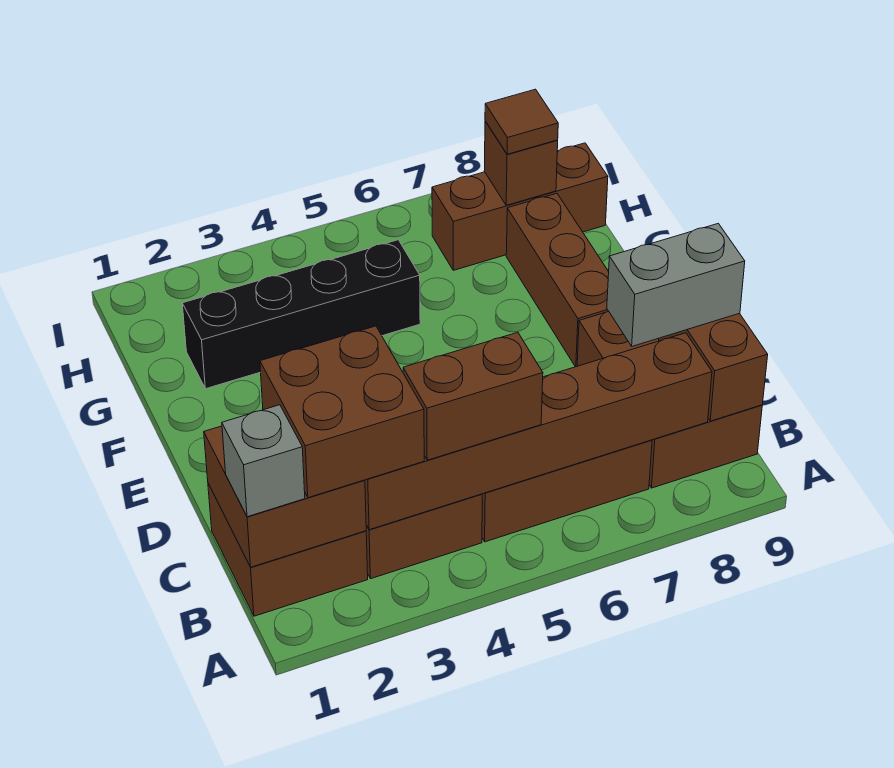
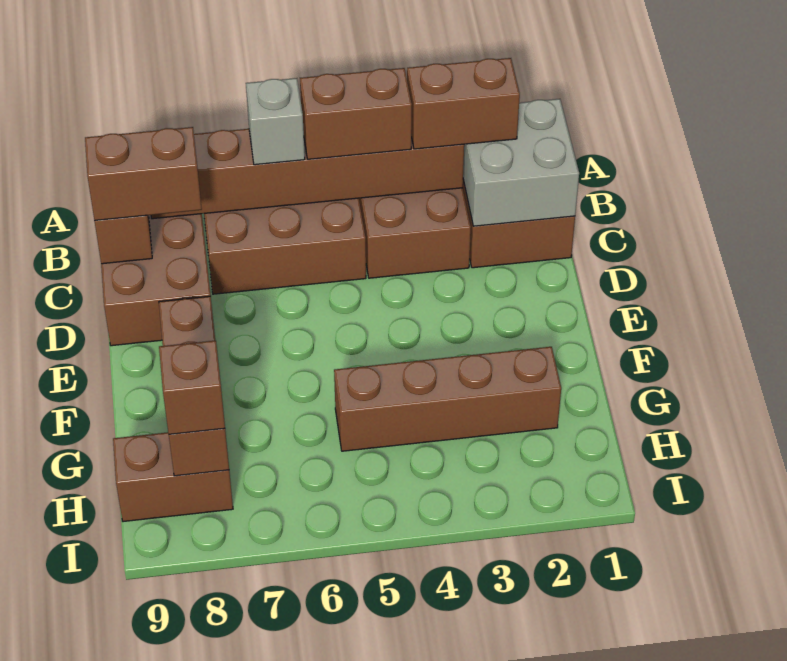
brown brick B1:C2 level 2 -> grey brick B1:C2 level 2
grey brick B1 level 3 -> grey brick B6 level 3
brown brick B2:C3 level 3 -> brown brick B2:B3 level 3
grey brick C8:C9 level 3 -> brown brick C8:C9 level 3
black brick G2:G5 level 1 -> brown brick G2:G5 level 1
brown brick H7:H9 level 1 -> brown brick H8:H9 level 1
brown tile H8 level 3 -> brown brick H8 level 3

